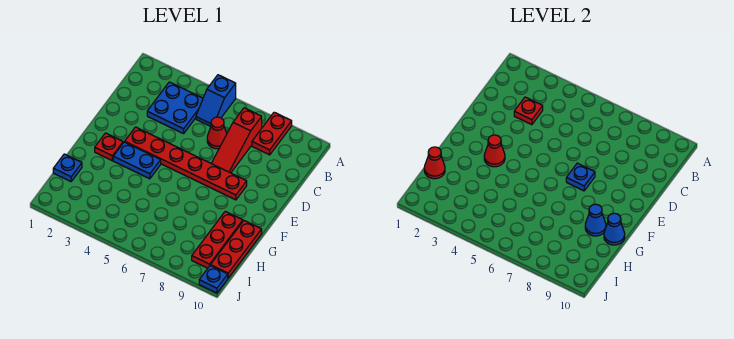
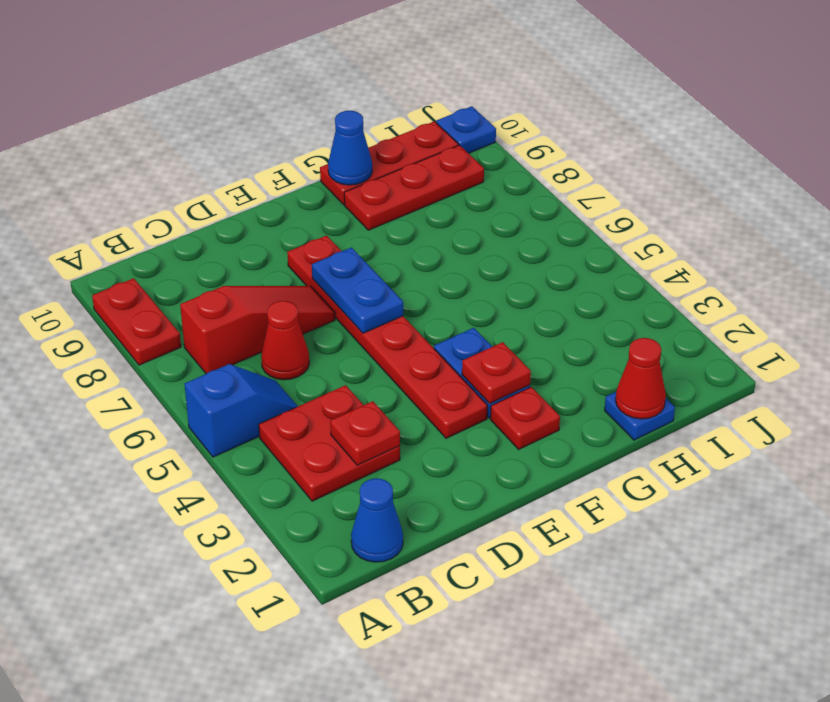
red plate A8:B8 level 1 -> red plate A8:A9 level 1
blue plate B3:C4 level 1 -> red plate B3:C4 level 1
blue plate E7 level 2 -> blue plate E6:E7 level 2
red cone F3 level 2 -> red plate F3 level 2
blue cone G9 level 2 -> blue cone B1 level 1

